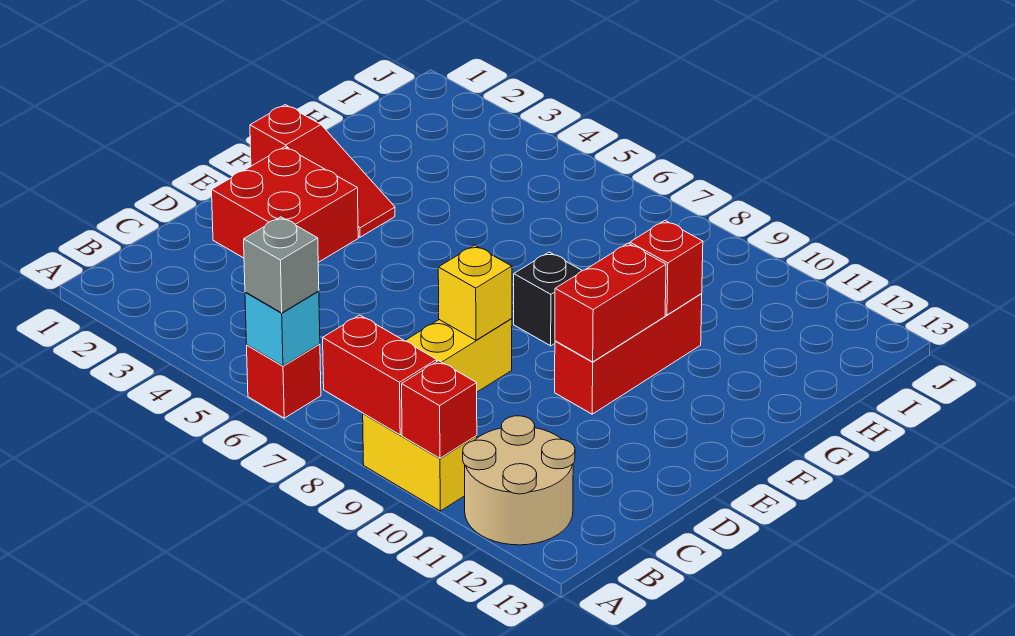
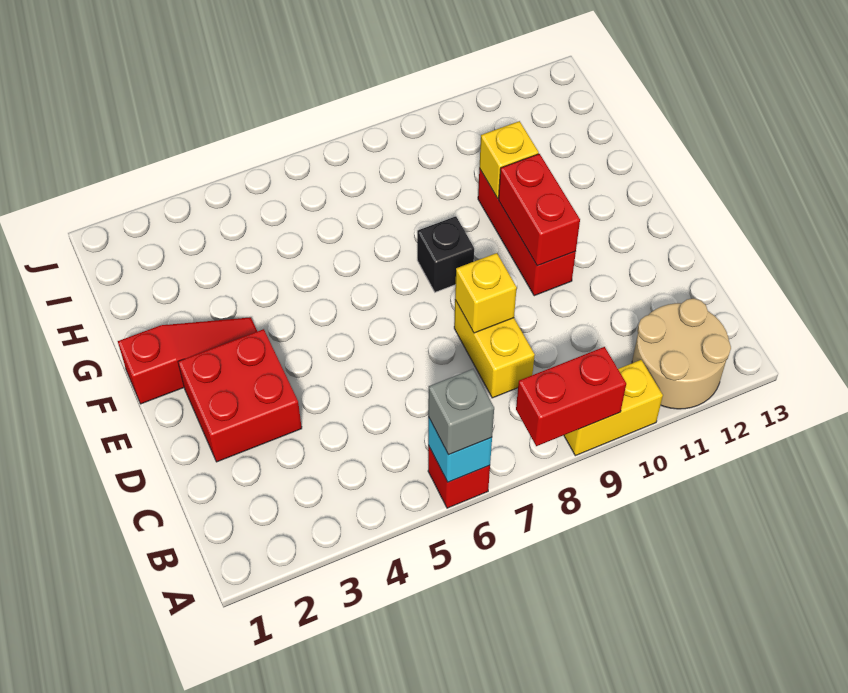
red brick A10 level 2 -> none
red brick G10 level 2 -> yellow brick G10 level 2

